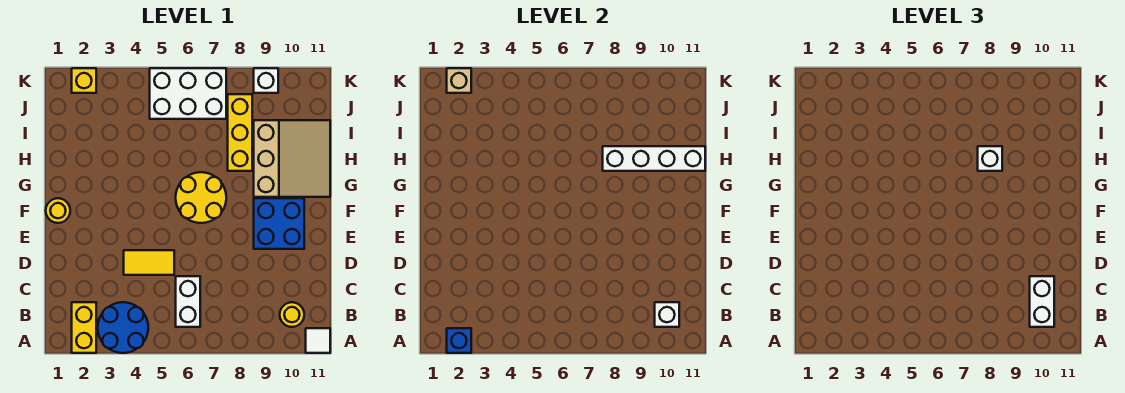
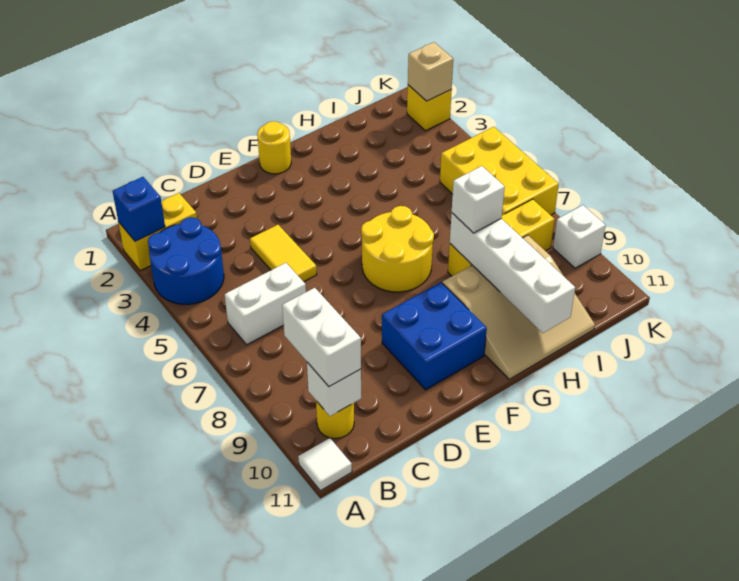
white brick B10:C10 level 3 -> white brick B9:B10 level 3
white brick J5:K7 level 1 -> yellow brick J5:K7 level 1

